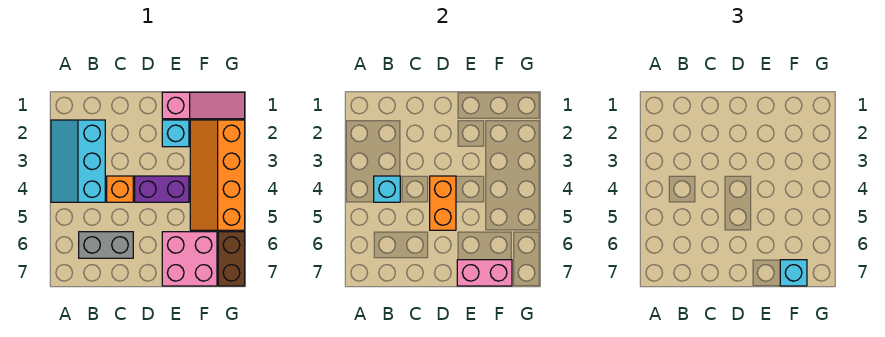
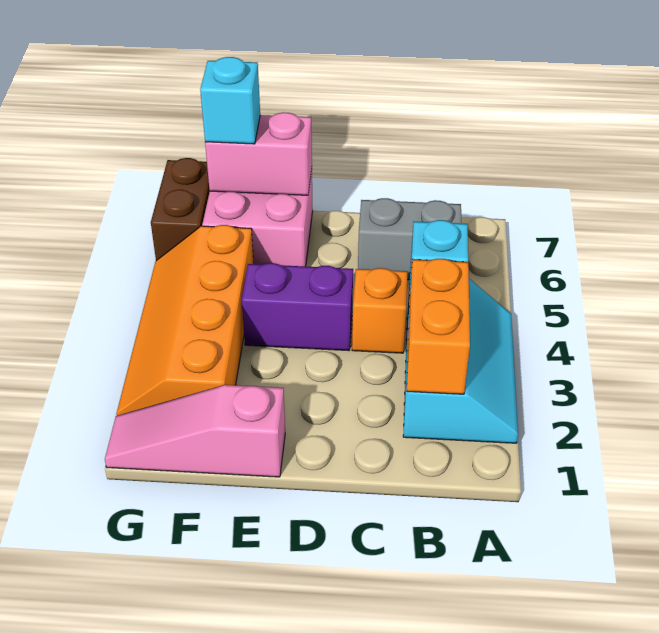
orange brick D4:D5 level 2 -> orange brick B2:B3 level 2
cyan brick E2 level 1 -> none
orange slope F2:G5 level 1 top G -> orange slope F2:G5 level 1 top F

